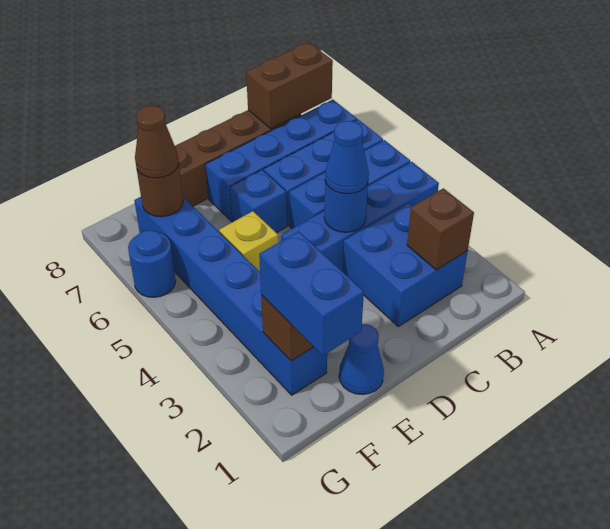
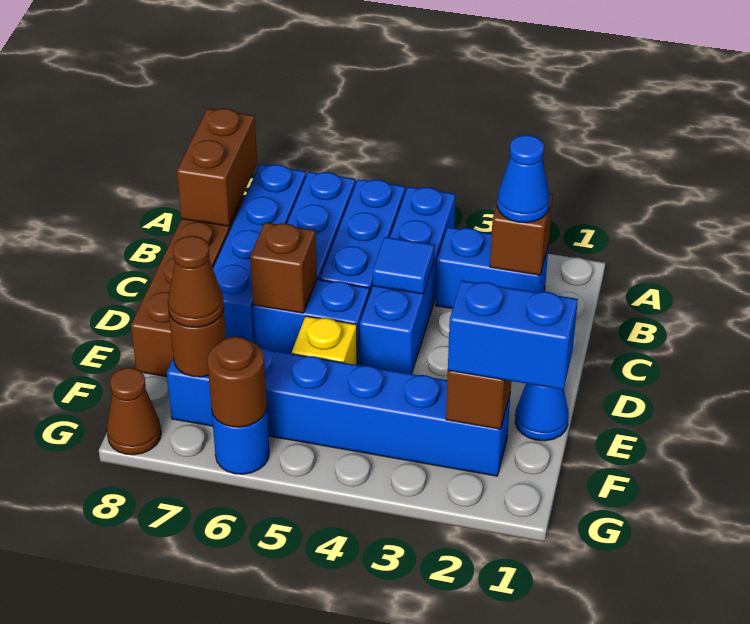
blue brick B2:C3 level 1 -> blue brick B2:B3 level 1
blue round brick C4 level 2 -> blue tile C4 level 2
blue cone C4 level 3 -> blue cone B2 level 3
blue brick D6 level 1 -> blue brick D5:D6 level 1
none -> brown brick D6 level 2
none -> brown round brick G6 level 2
none -> brown cone G8 level 1

